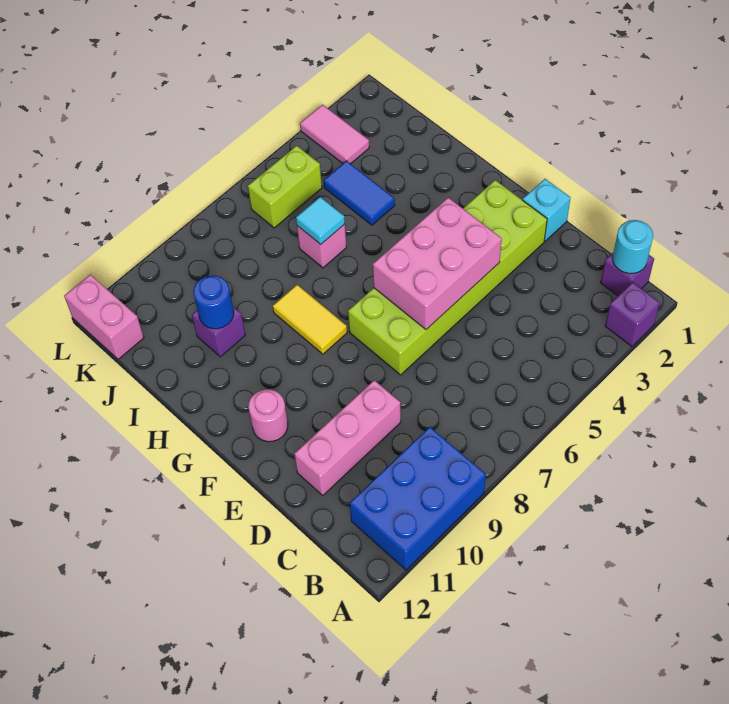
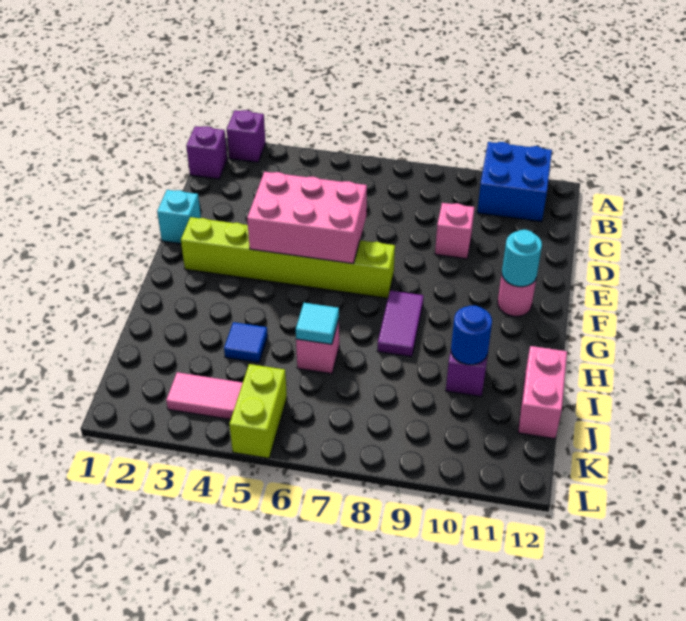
blue brick A9:B11 level 1 -> blue brick A10:B11 level 1
cyan round brick B1 level 2 -> cyan round brick F11 level 2
pink brick D9:D11 level 1 -> pink brick D9 level 1
lime brick E2:F7 level 1 -> lime brick F2:F7 level 1
yellow tile G8:H8 level 1 -> purple tile G8:H8 level 1
blue tile I4:J4 level 1 -> blue tile I4 level 1
pink tile K3:L3 level 1 -> pink tile K3:K4 level 1
lime brick K5:K6 level 1 -> lime brick K5:L5 level 1
pink brick K12:L12 level 1 -> pink brick I12:J12 level 1

